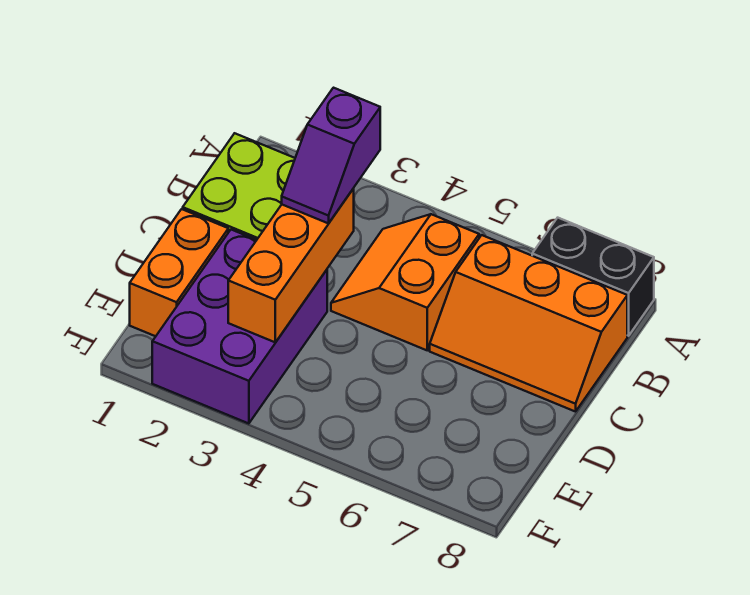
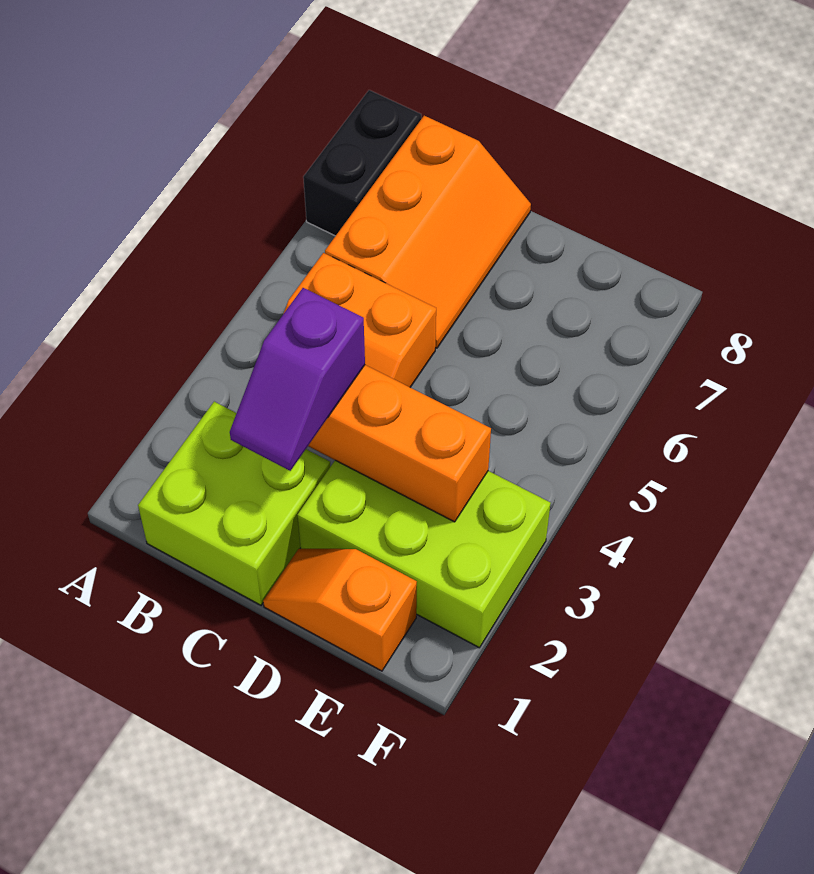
purple slope B3:C3 level 3 top B -> purple slope C2:C3 level 3 top 3
orange brick D1:E1 level 1 -> orange slope D1:E1 level 1 top E
purple brick D2:F3 level 1 -> lime brick D2:F3 level 1

